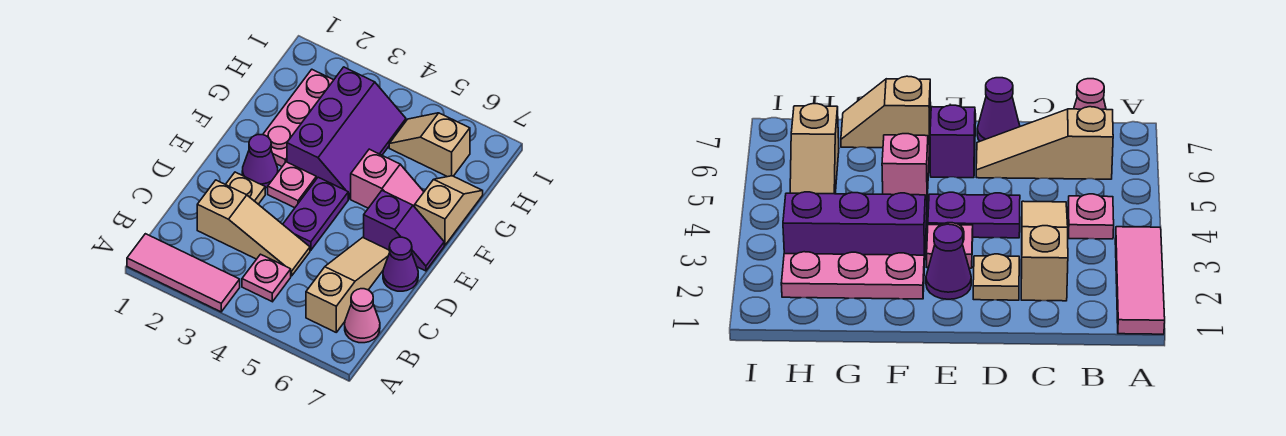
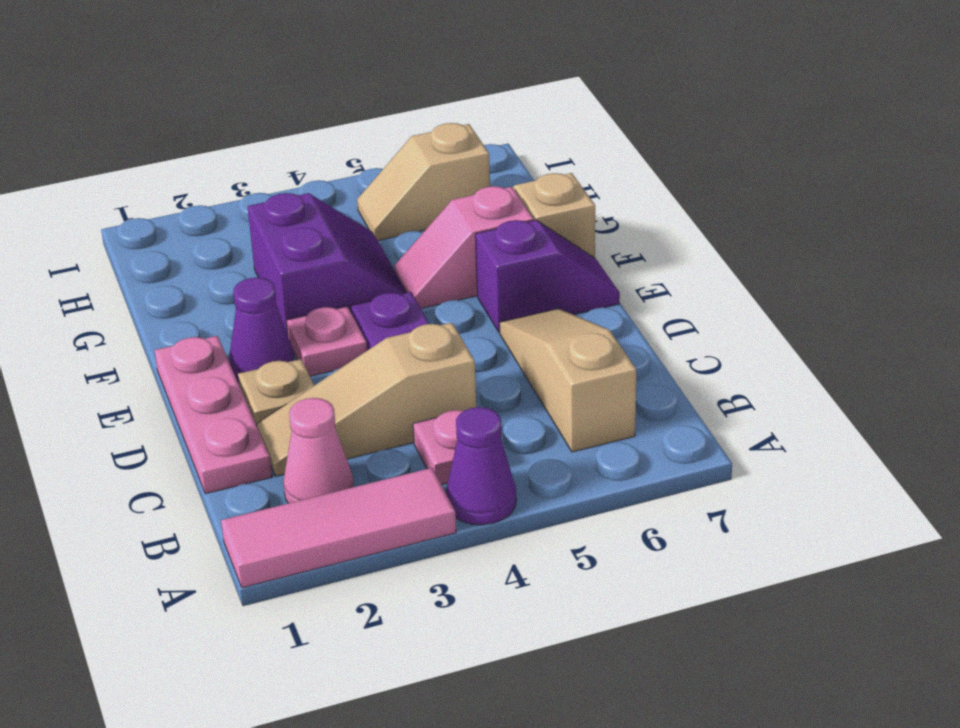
pink cone B7 level 1 -> pink cone B2 level 1
tan slope C2:C4 level 1 top 2 -> tan slope C2:C4 level 1 top 4
purple cone D7 level 1 -> purple cone A4 level 1
pink plate F2:H2 level 1 -> pink plate C1:E1 level 1
purple slope F3:H4 level 1 top 3 -> purple slope F3:G4 level 1 top 3
pink slope F5:F6 level 1 top 5 -> pink slope F5:F6 level 1 top 6

